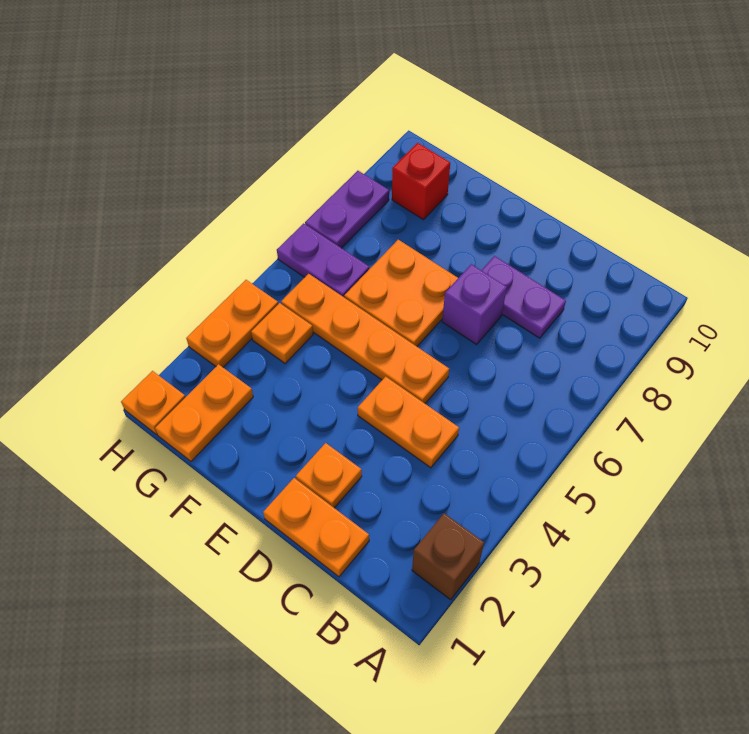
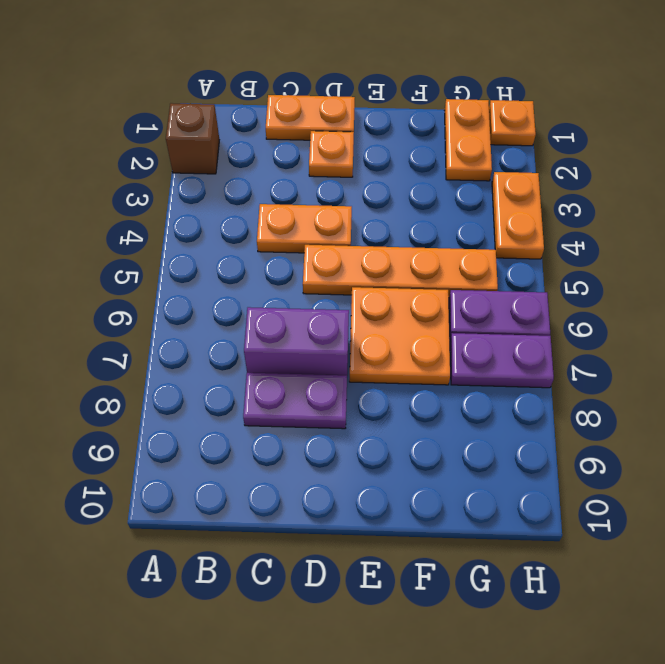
purple brick D7 level 1 -> purple brick C7:D7 level 1
orange plate G4 level 1 -> none
red brick G9 level 1 -> none
purple plate H7:H8 level 1 -> purple plate G7:H7 level 1

